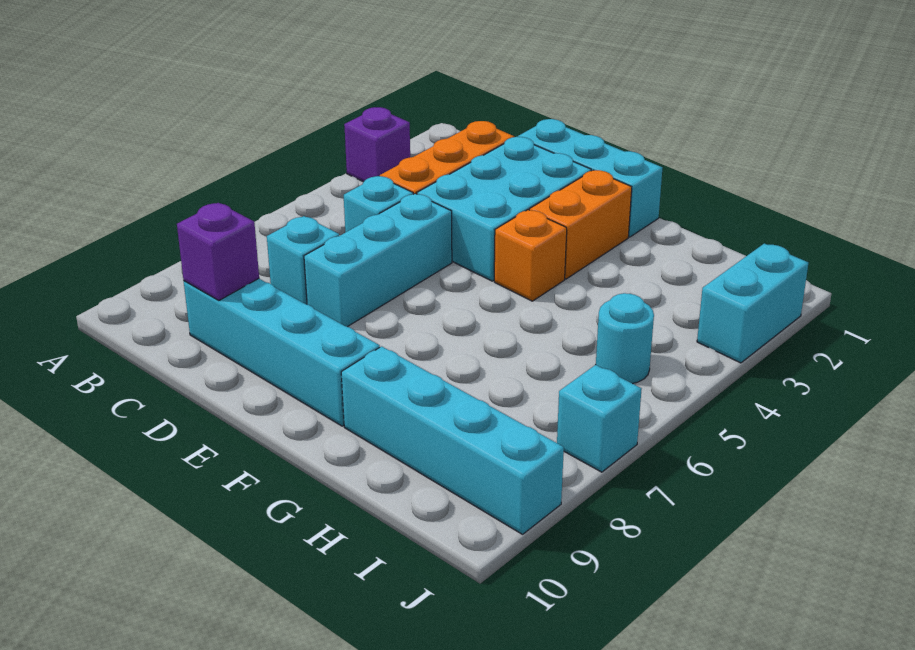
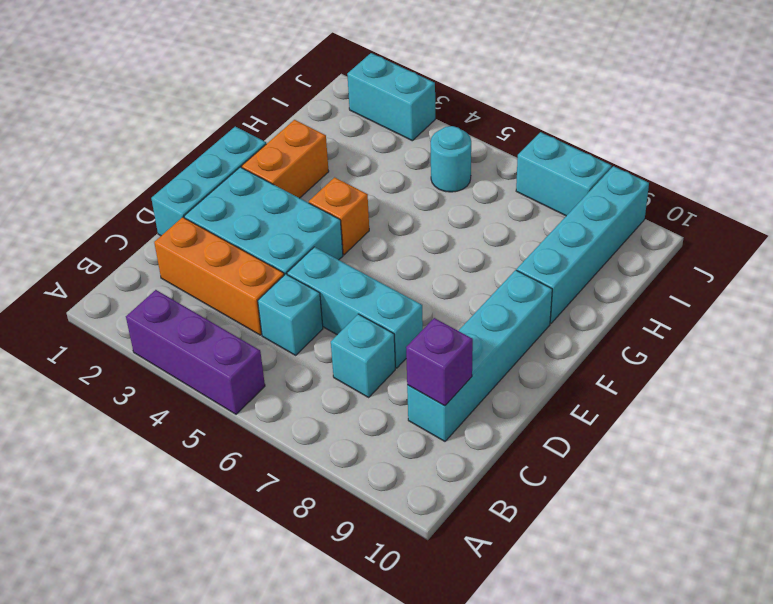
purple brick A3 level 1 -> purple brick A3:A5 level 1
orange brick F2:F3 level 1 -> orange brick F2:G2 level 1
cyan brick J7 level 1 -> cyan brick J7:J8 level 1

